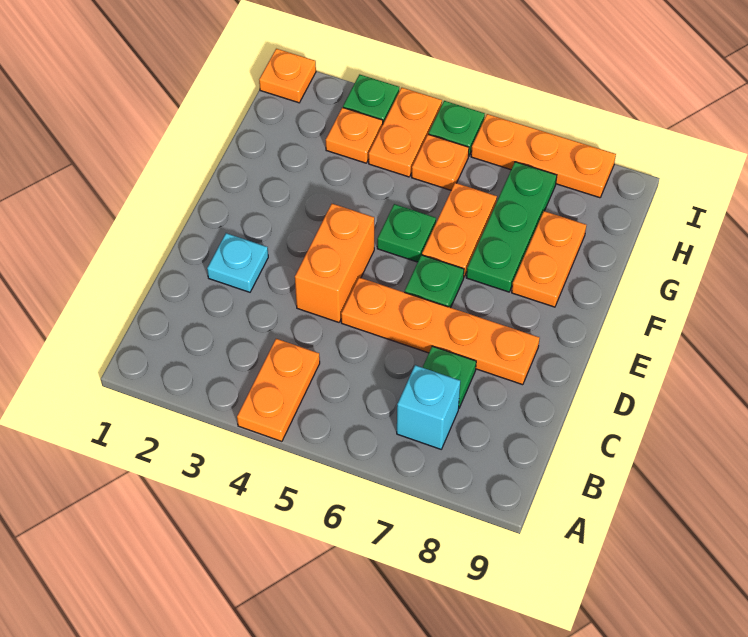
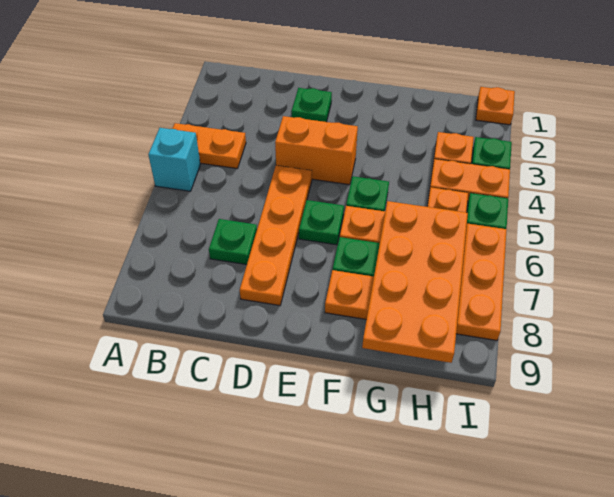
cyan brick B7 level 1 -> cyan brick A5 level 1
cyan plate D2 level 1 -> green plate D2 level 1
none -> orange plate G6:H9 level 2

